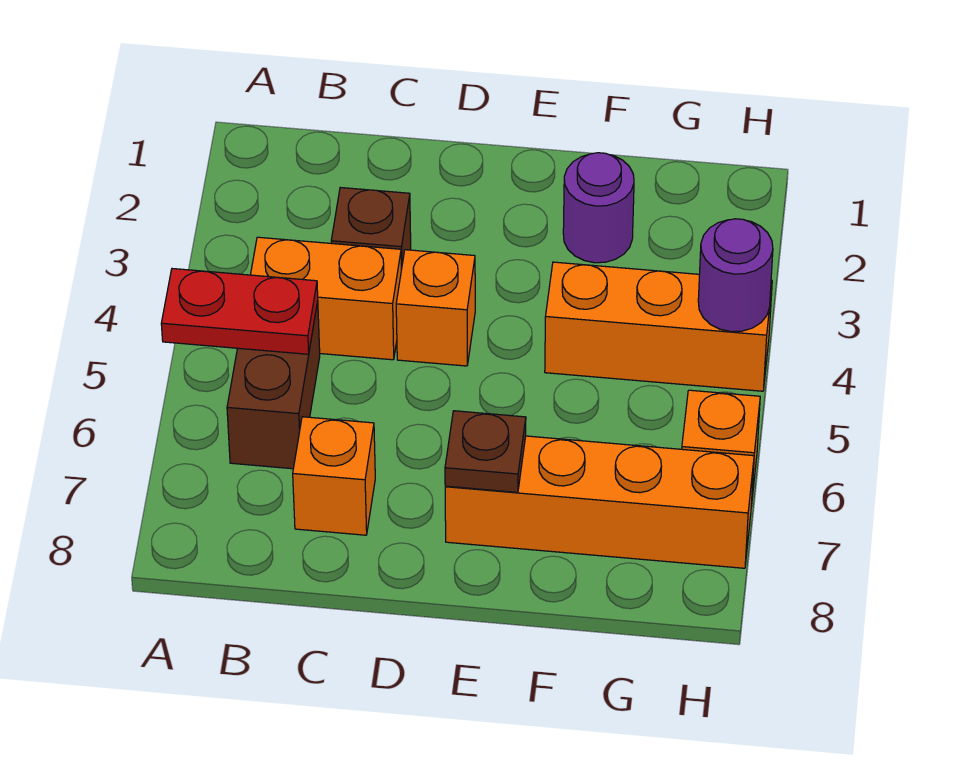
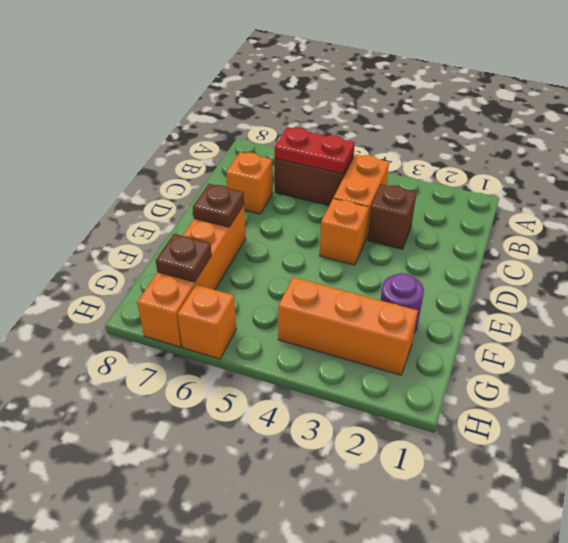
red plate A5:B5 level 2 -> red plate B5:B6 level 2
orange brick F4:H4 level 1 -> orange brick G2:G4 level 1
none -> brown plate G7 level 2
purple round brick H4 level 2 -> none

